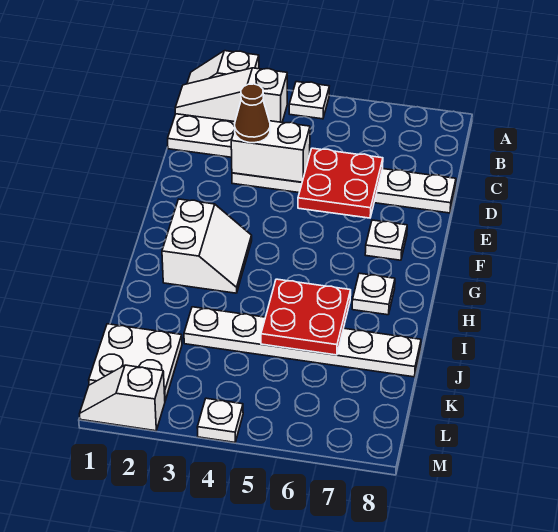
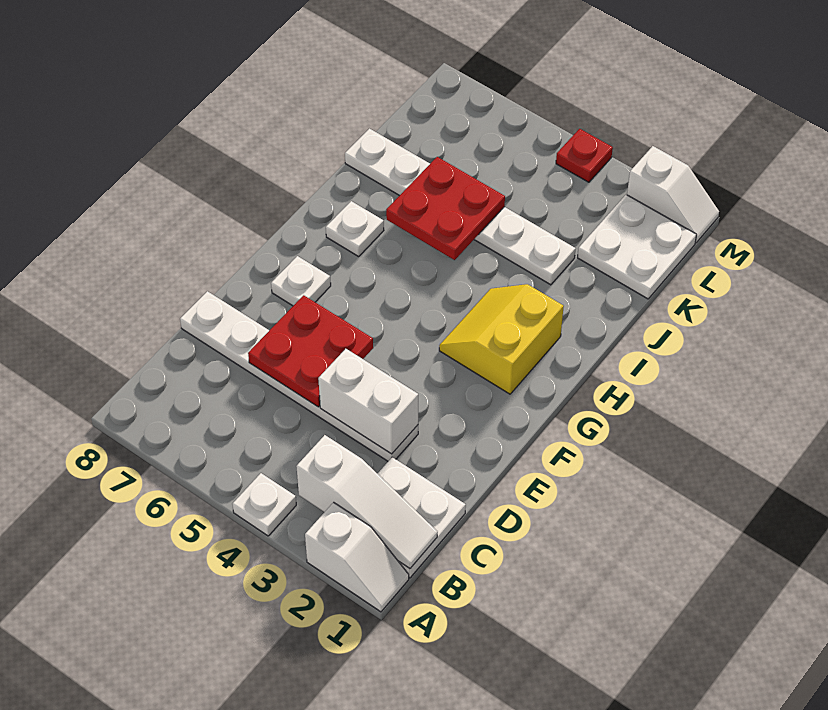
brown cone D3 level 3 -> none
white slope G2:H3 level 1 top 2 -> yellow slope G2:H3 level 1 top 2
white plate M4 level 1 -> red plate M4 level 1

